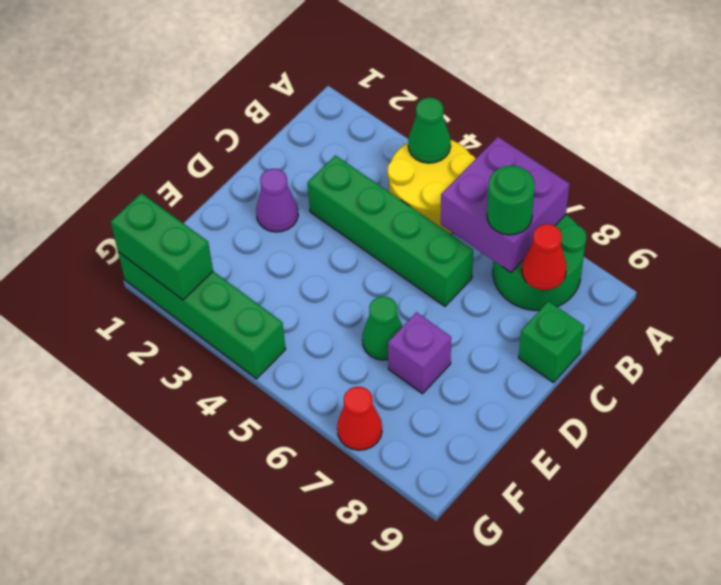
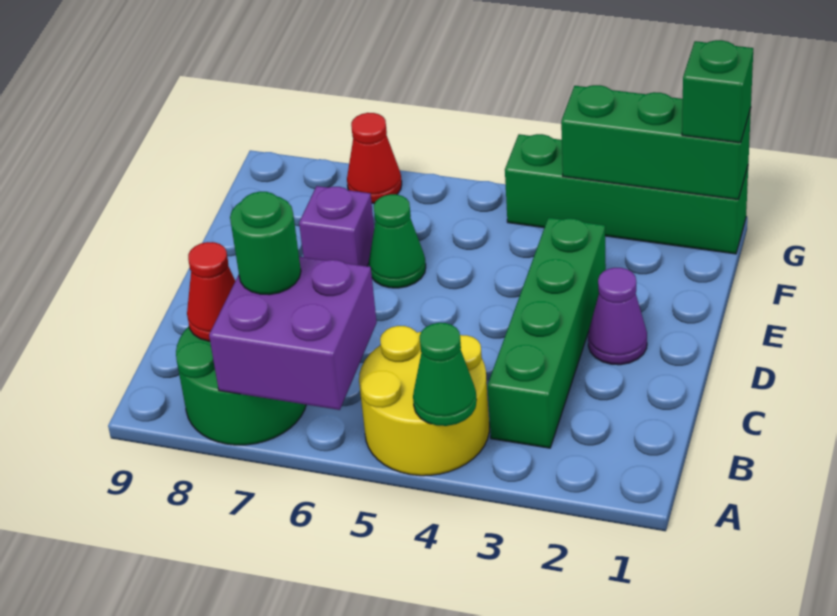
green brick C3:C6 level 1 -> green brick B3:E3 level 1
green brick C9 level 1 -> green brick G1 level 3
green brick G1:G2 level 2 -> green brick G1:G3 level 2

